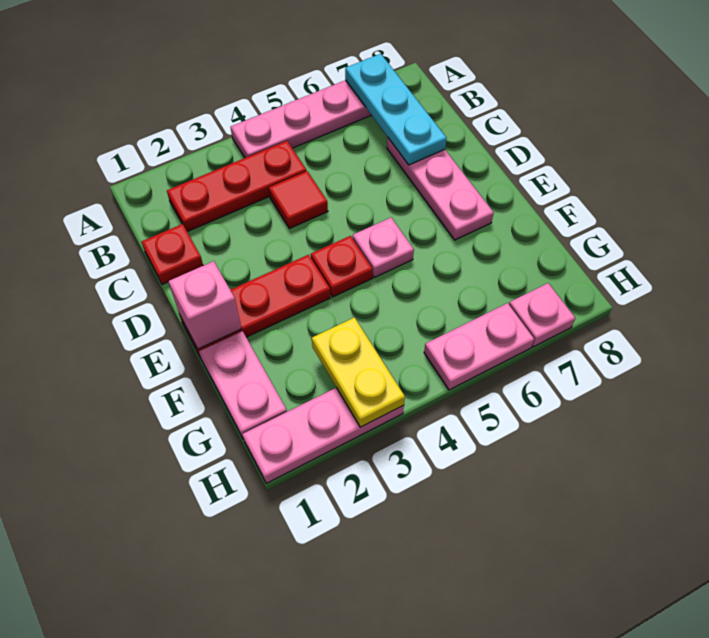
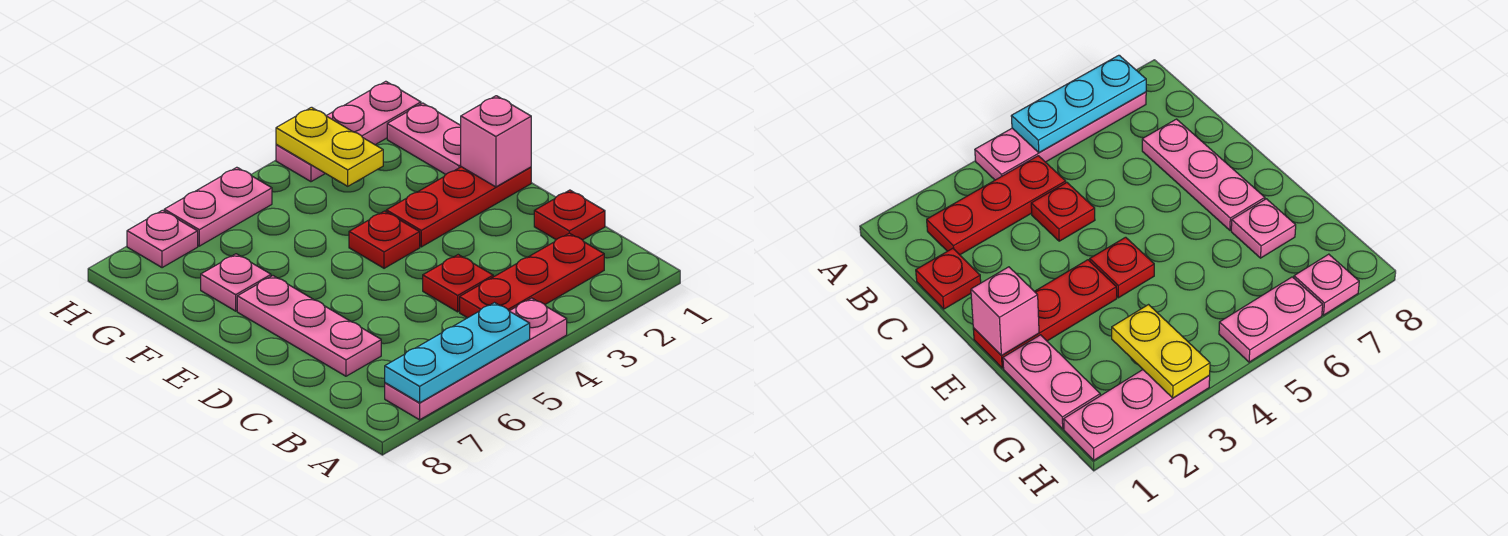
cyan plate A7:C7 level 2 -> cyan plate A5:A7 level 2
red tile C4 level 1 -> red plate C4 level 1
pink plate E5 level 1 -> pink plate F7 level 1

